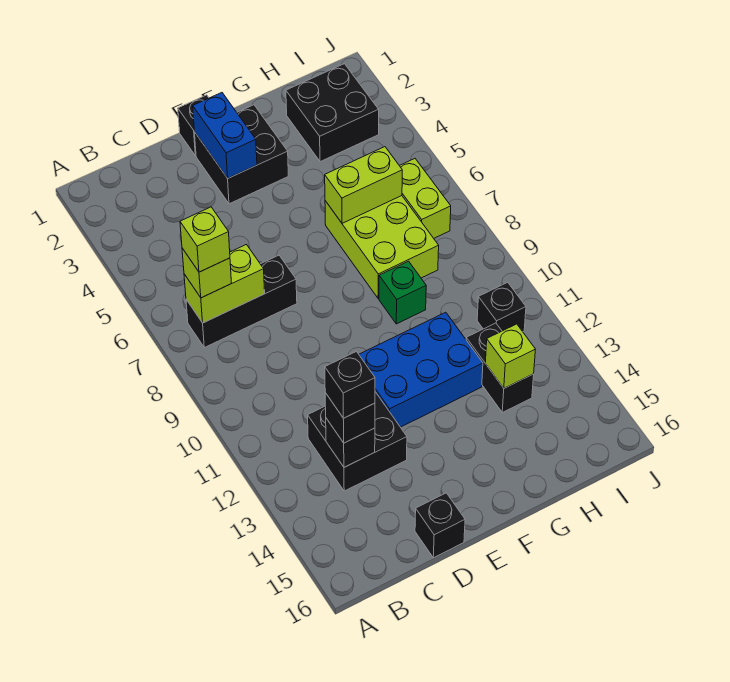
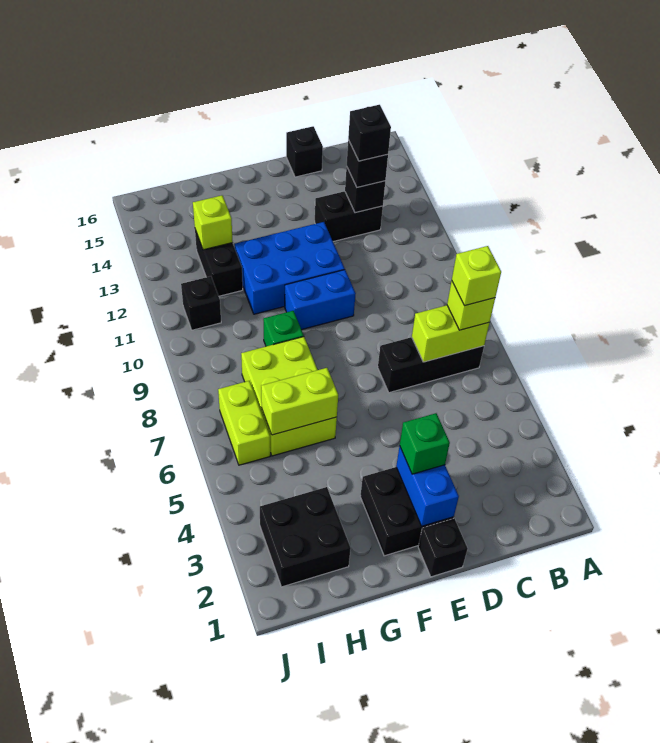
black brick C12:D13 level 1 -> black brick C13:D13 level 1
none -> green brick E3 level 3
none -> blue brick E10:F10 level 1

